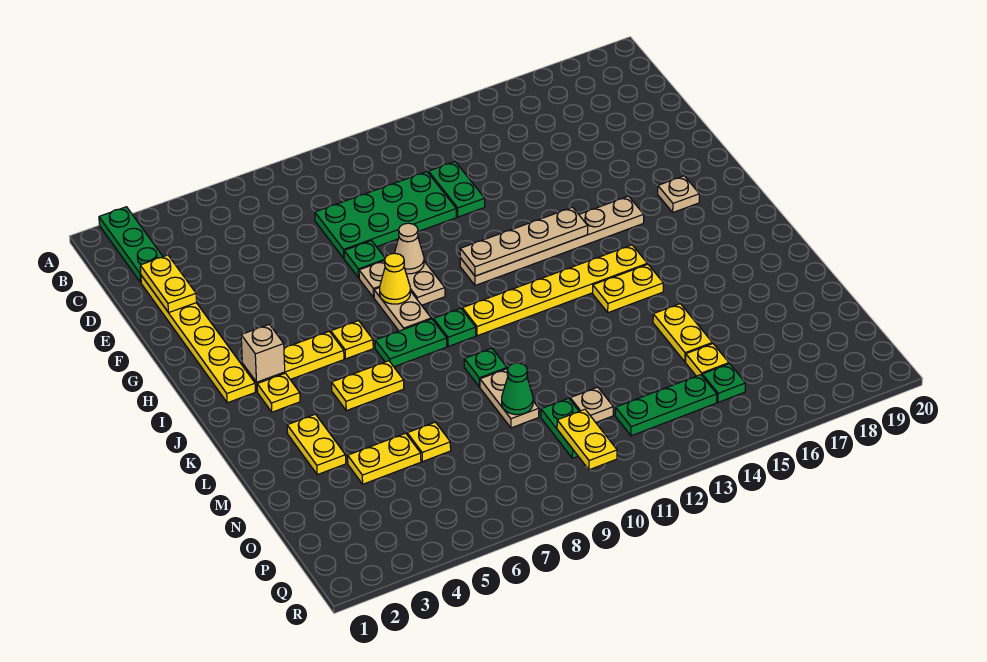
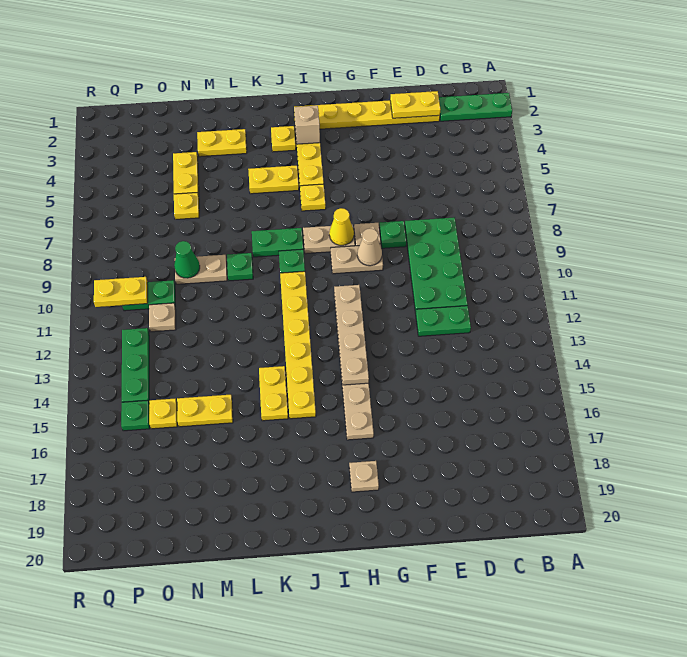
green plate J7:J8 level 1 -> green plate J8:K8 level 1
yellow plate K5:K6 level 1 -> yellow plate J5:K5 level 1

